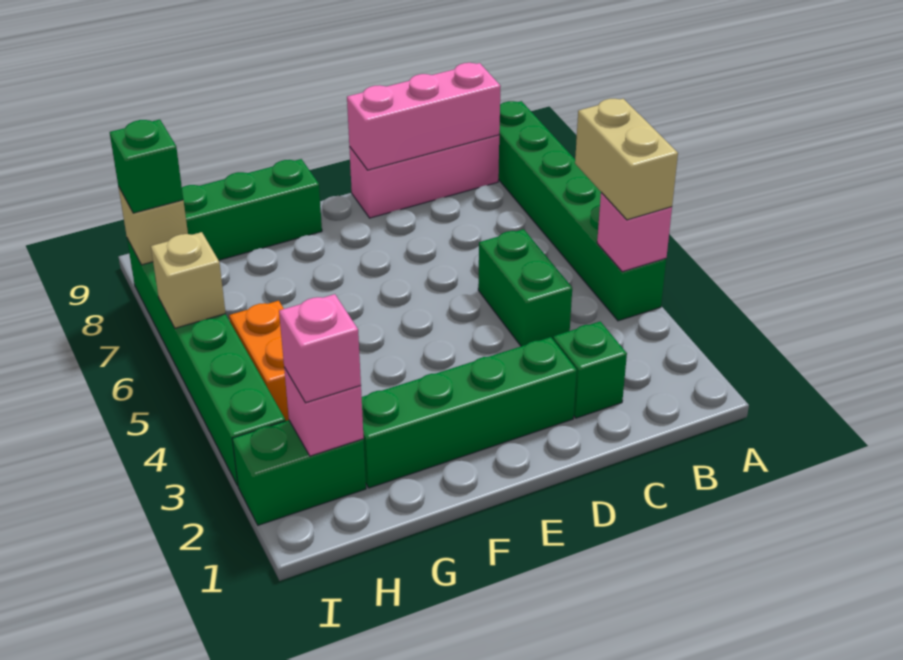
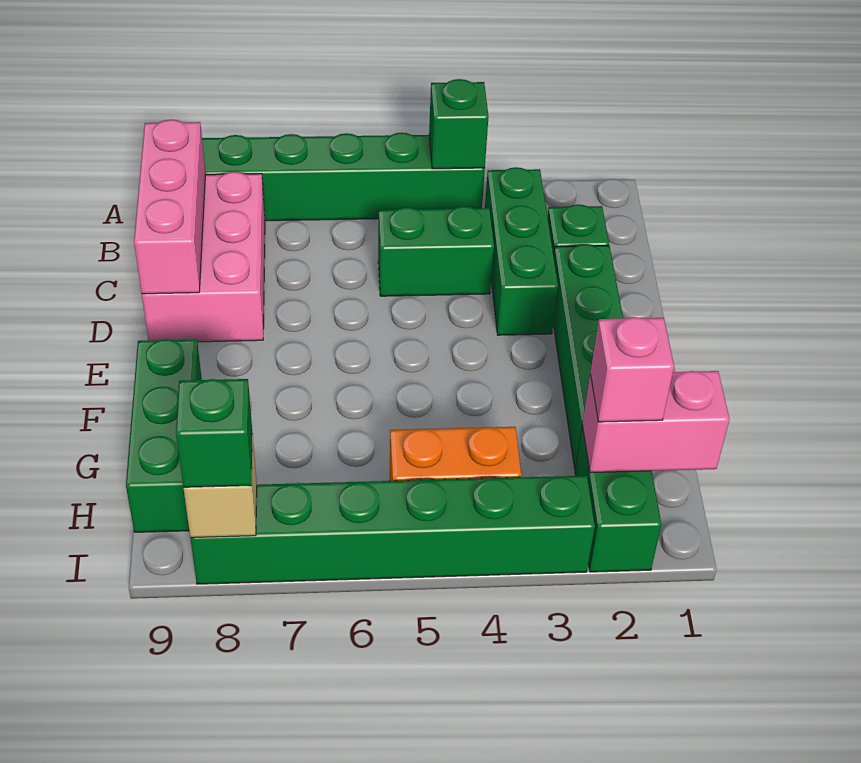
pink brick A4 level 2 -> green brick A4 level 2
tan brick A4:A5 level 3 -> none
none -> green brick B3:D3 level 1
pink brick B9:D9 level 1 -> pink brick B8:D9 level 1
pink brick H2 level 2 -> pink brick H1:H2 level 2
tan brick I6 level 2 -> none

